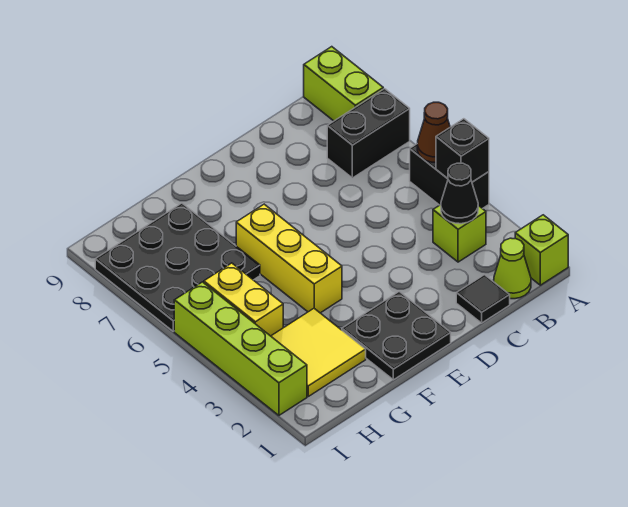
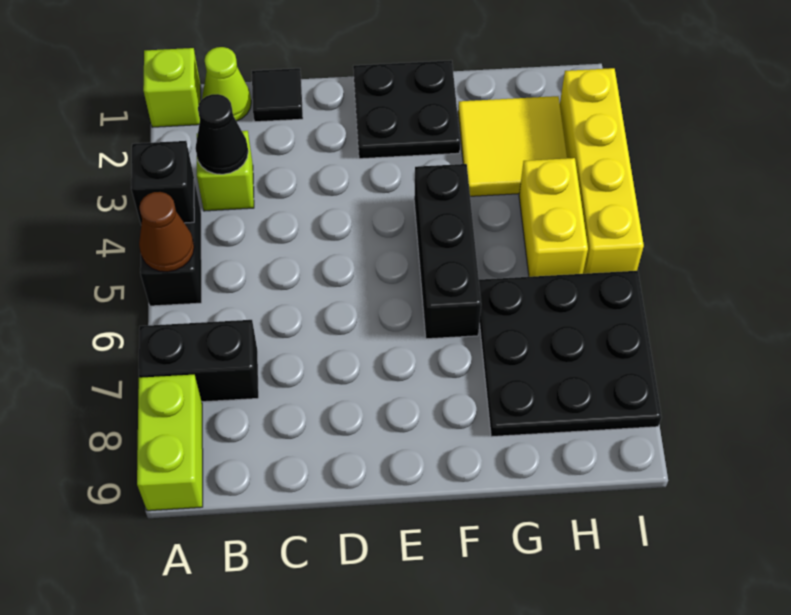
yellow brick F4:F6 level 1 -> black brick F4:F6 level 1
lime brick I2:I5 level 1 -> yellow brick I2:I5 level 1

